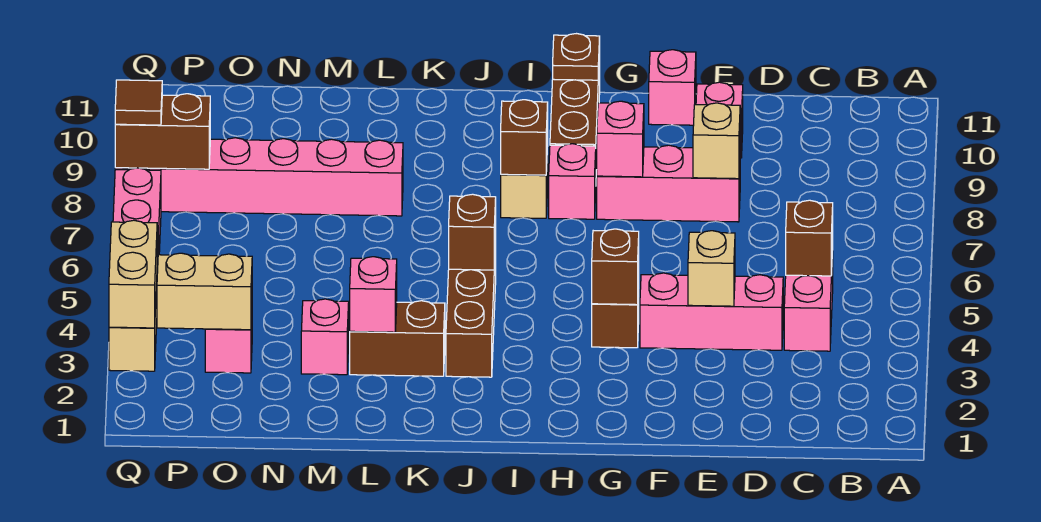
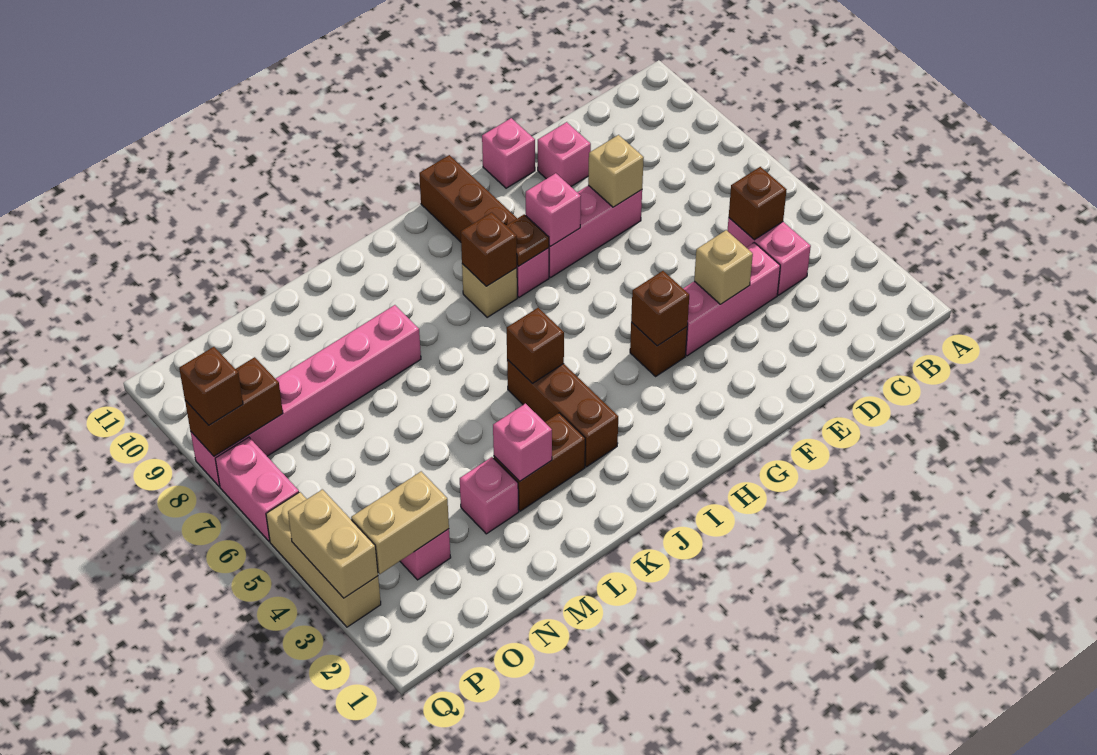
brown plate H11 level 2 -> brown plate H8 level 2
brown tile Q8 level 3 -> brown brick Q8 level 3

